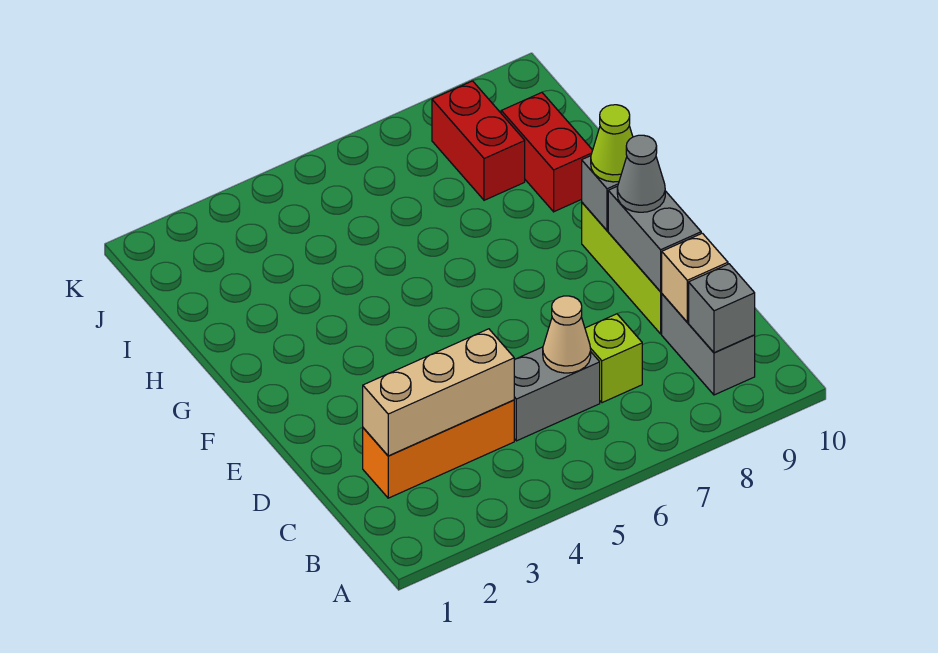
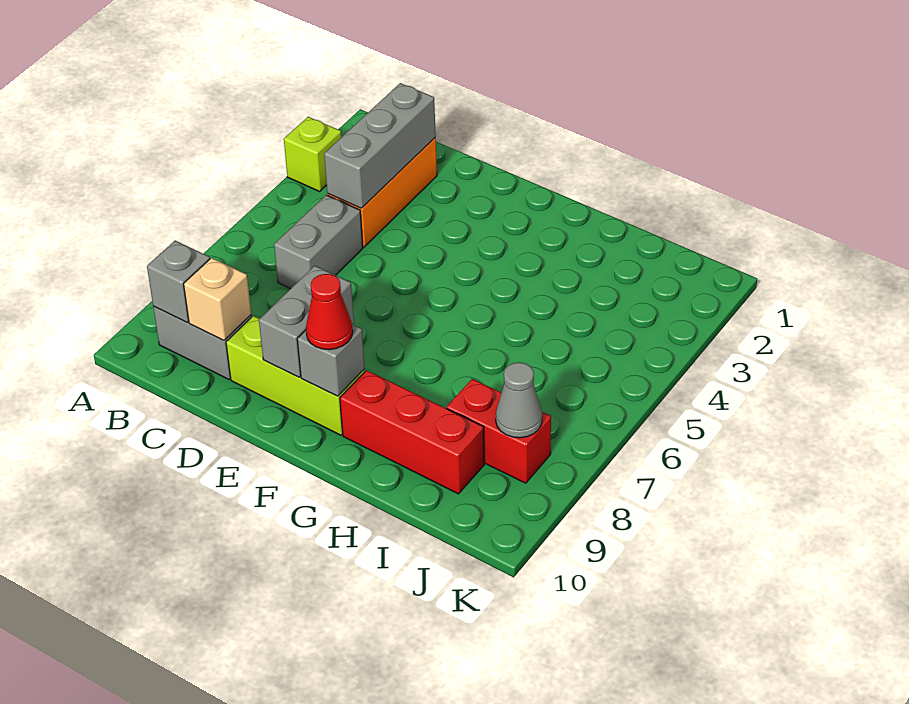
tan brick C2:C4 level 2 -> grey brick C2:C4 level 2
tan cone C6 level 2 -> none
lime brick C7 level 1 -> lime brick A3 level 1
grey brick D9:E9 level 2 -> grey brick E8:E9 level 2
grey cone E9 level 3 -> grey cone J8 level 2
lime cone F9 level 3 -> red cone F9 level 3
red brick H9:I9 level 1 -> red brick G9:I9 level 1

